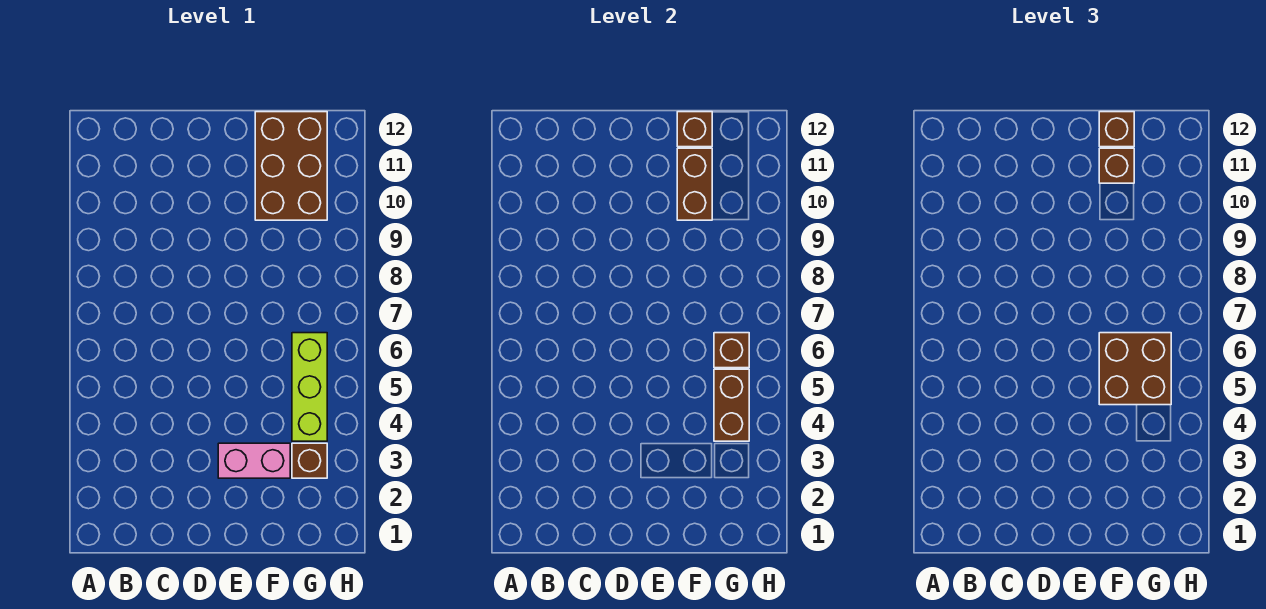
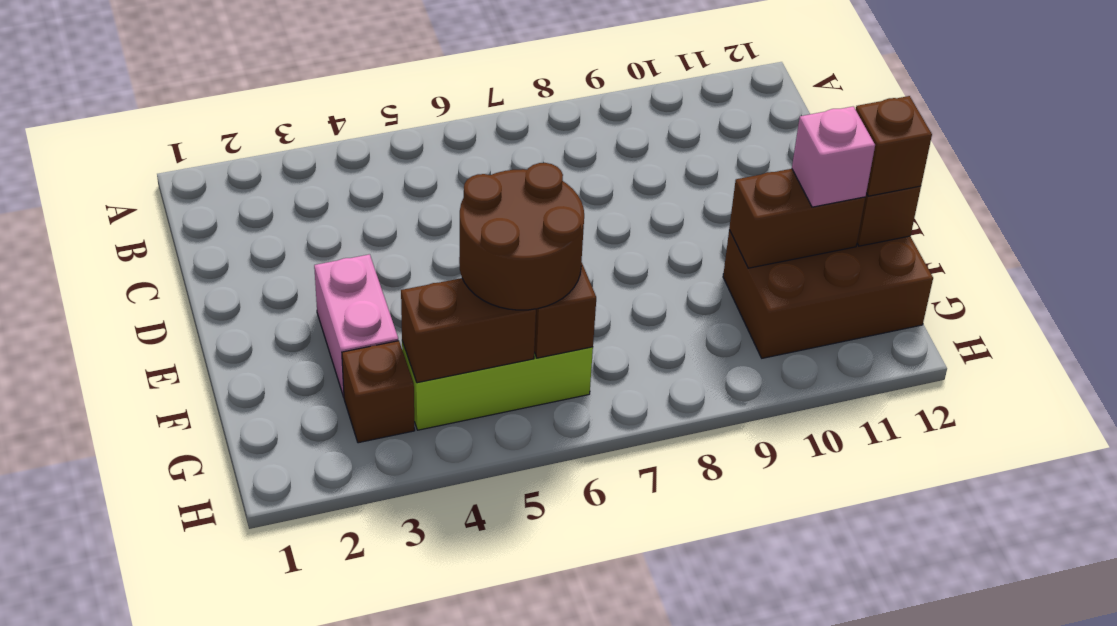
brown brick F5:G6 level 3 -> brown round brick F5:G6 level 3
brown brick F11 level 3 -> pink brick F11 level 3

